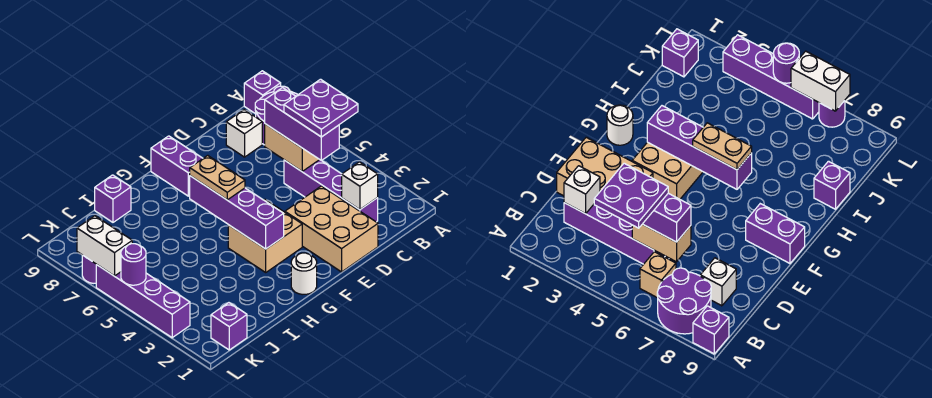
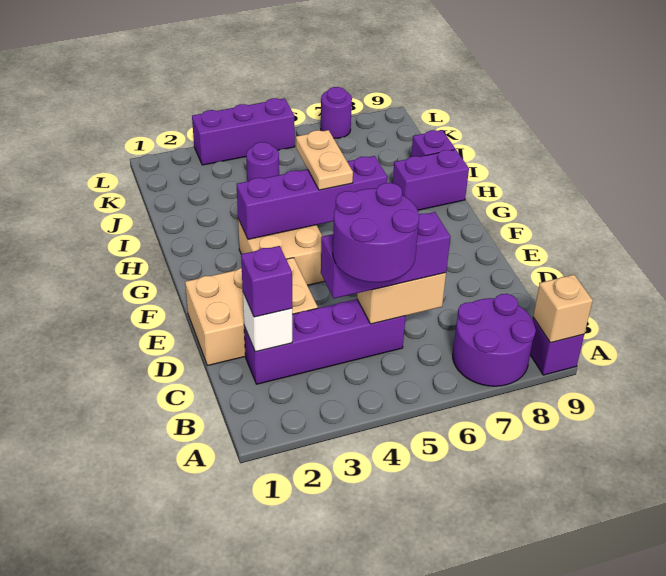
purple plate B4:C5 level 4 -> purple round brick B4:C5 level 4
tan brick B6 level 1 -> tan brick A9 level 2
white brick C8 level 1 -> none
purple brick F8:F9 level 1 -> purple brick H8:H9 level 1
white round brick G1 level 1 -> none
tan plate G5:G6 level 3 -> tan plate G5:H5 level 3
purple brick K1 level 1 -> purple brick C2 level 3
purple brick L3:L6 level 1 -> purple brick L3:L5 level 1
purple round brick L5 level 2 -> purple round brick J4 level 1
white brick L6:L7 level 2 -> none

